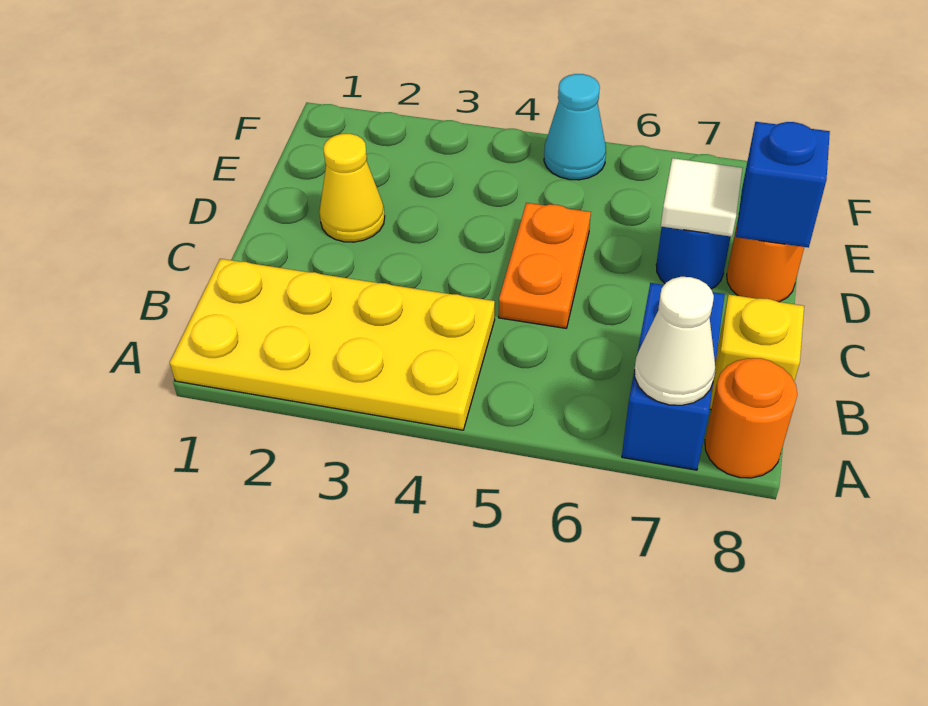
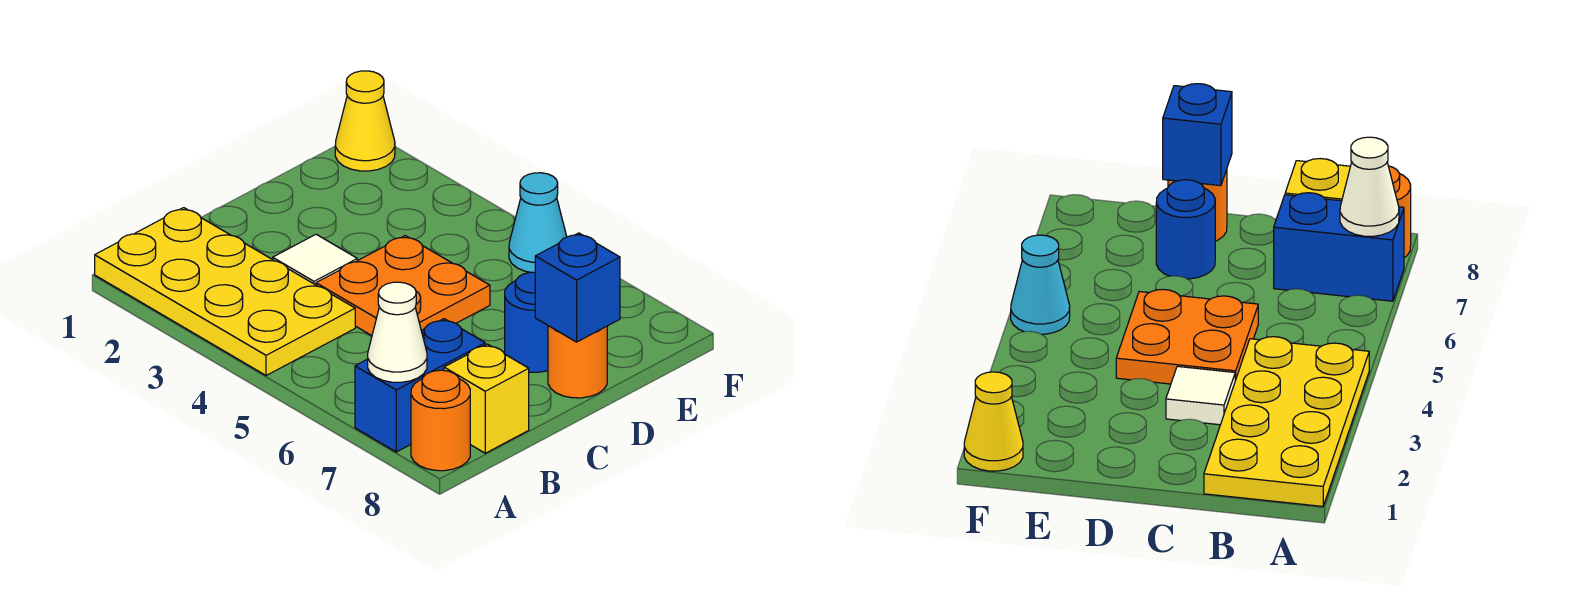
orange plate C5:D5 level 1 -> orange plate C4:D5 level 1
yellow cone D2 level 1 -> yellow cone F1 level 1
white tile D7 level 2 -> white tile C3 level 1

